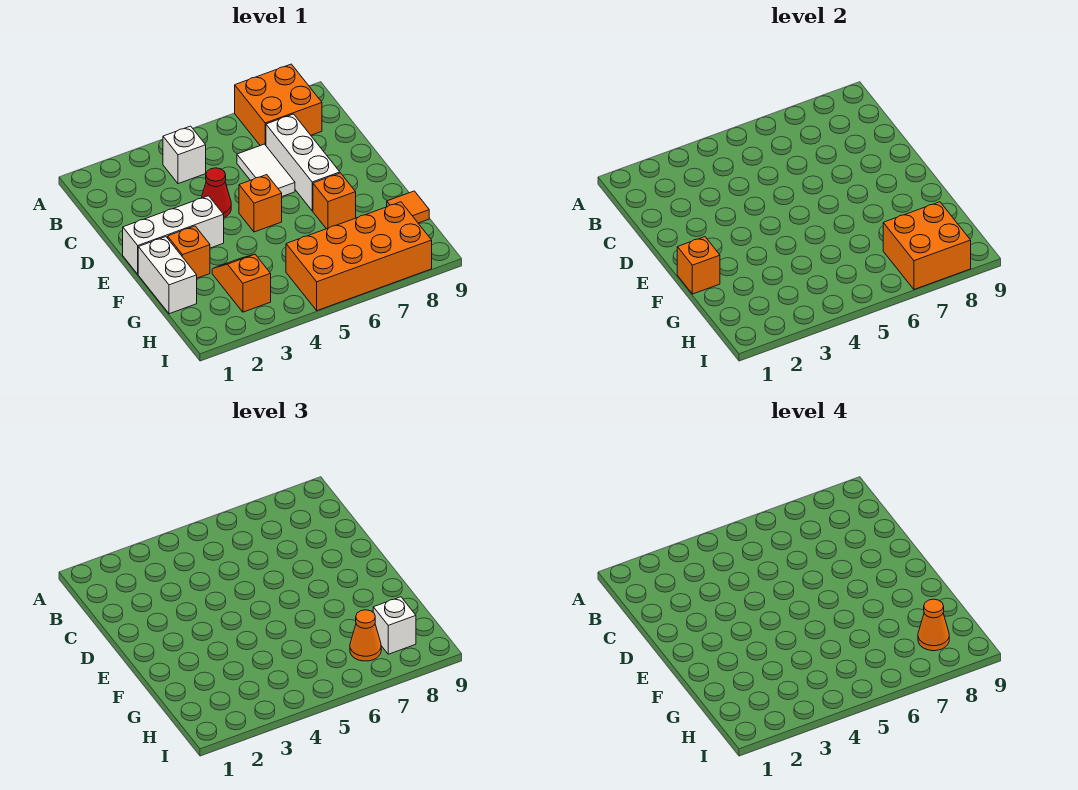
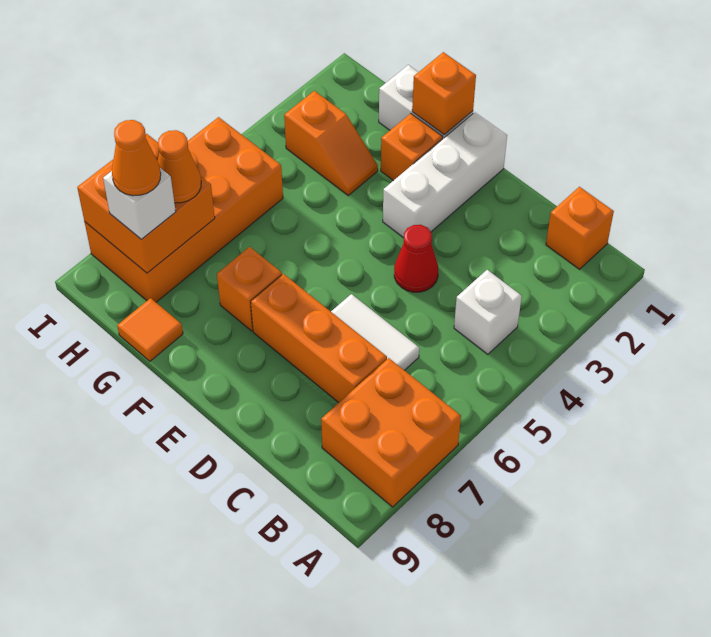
white brick C7:E7 level 1 -> orange brick C7:E7 level 1
orange brick E5 level 1 -> orange brick B1 level 1

